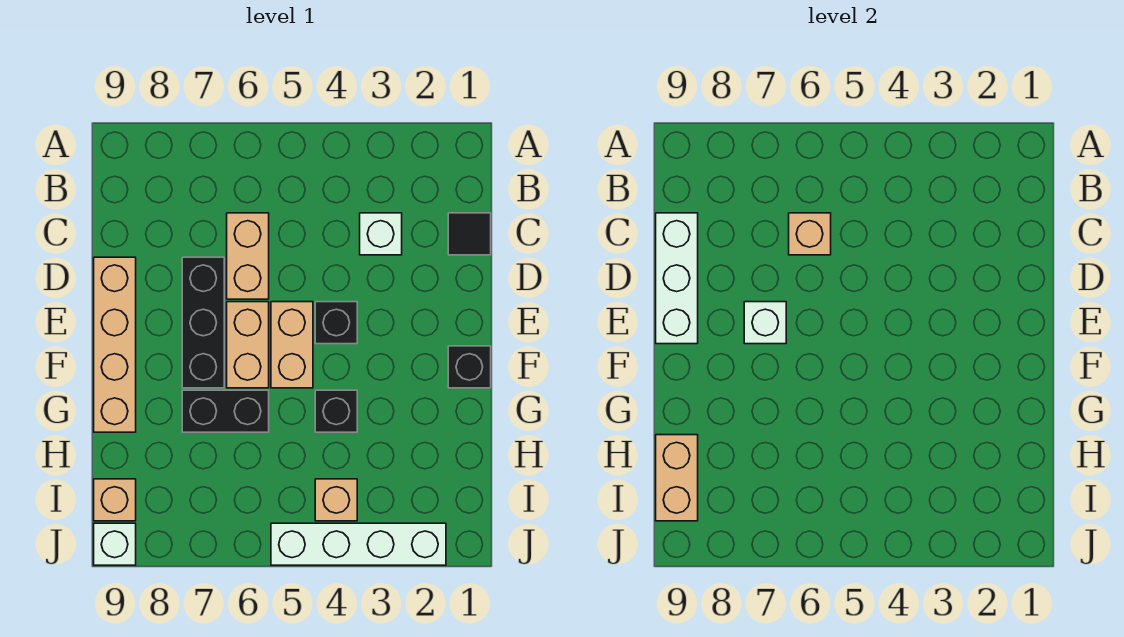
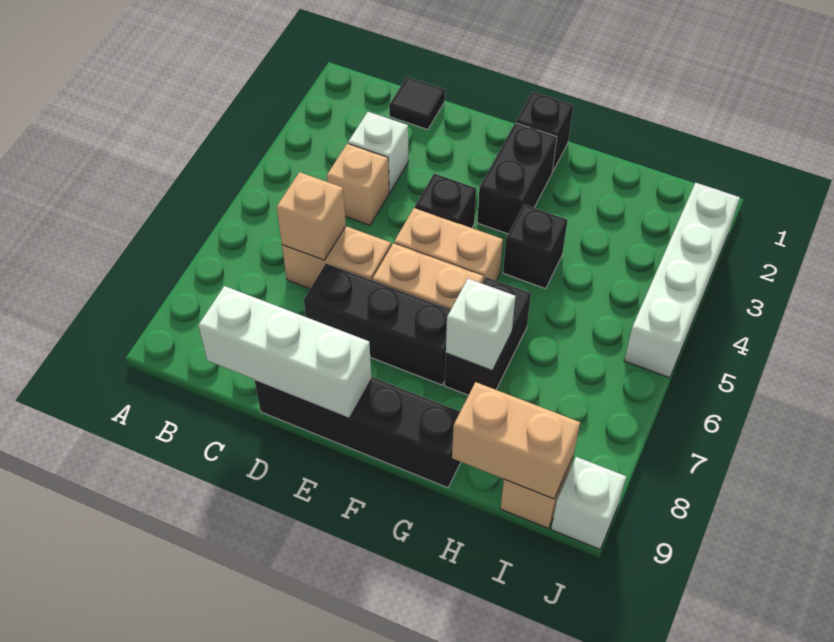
tan brick D9:G9 level 1 -> black brick D9:G9 level 1
white brick E7 level 2 -> white brick G7 level 2
none -> black brick F2:F3 level 1
tan brick I4 level 1 -> tan brick C4 level 1

